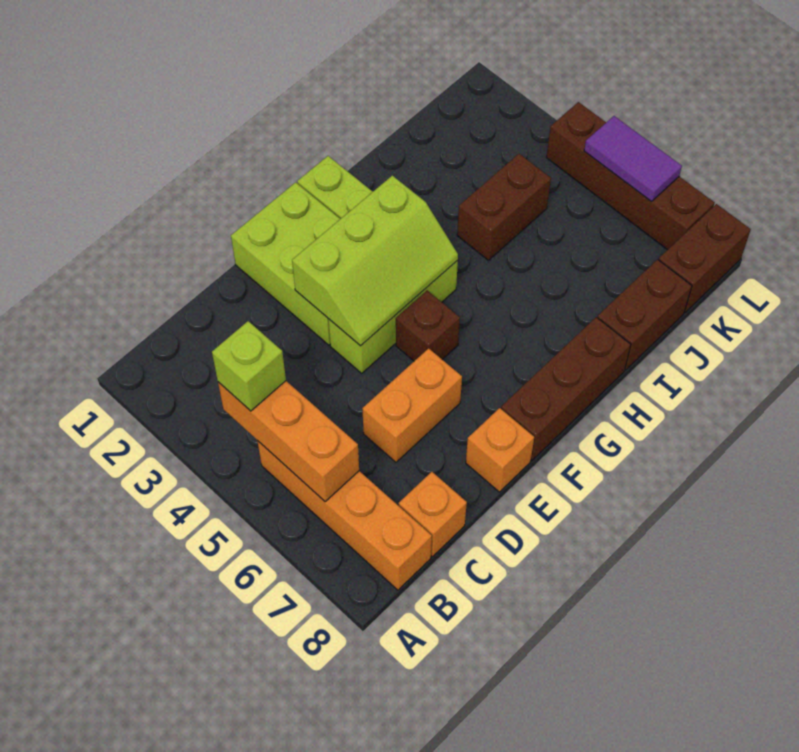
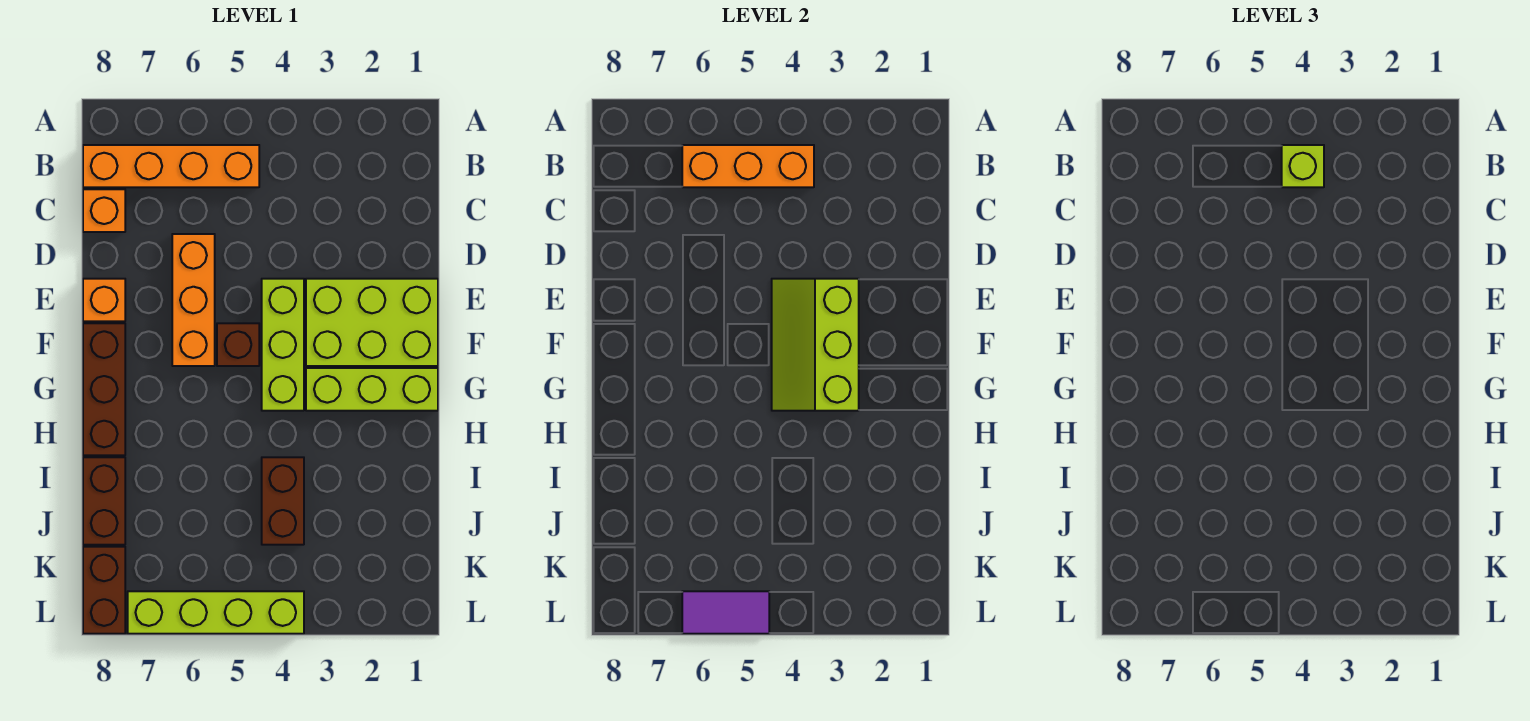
orange brick D6:E6 level 1 -> orange brick D6:F6 level 1
brown brick L4:L7 level 1 -> lime brick L4:L7 level 1

